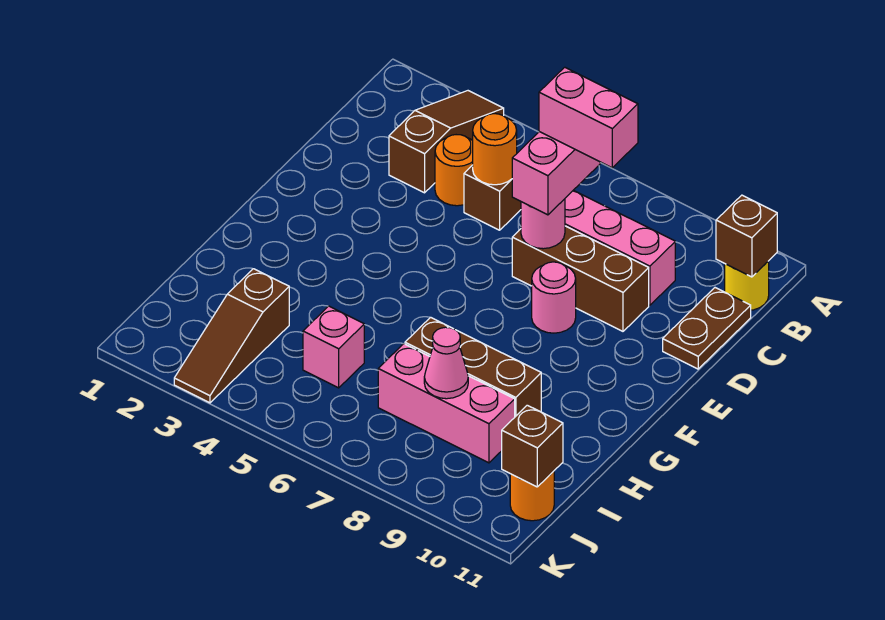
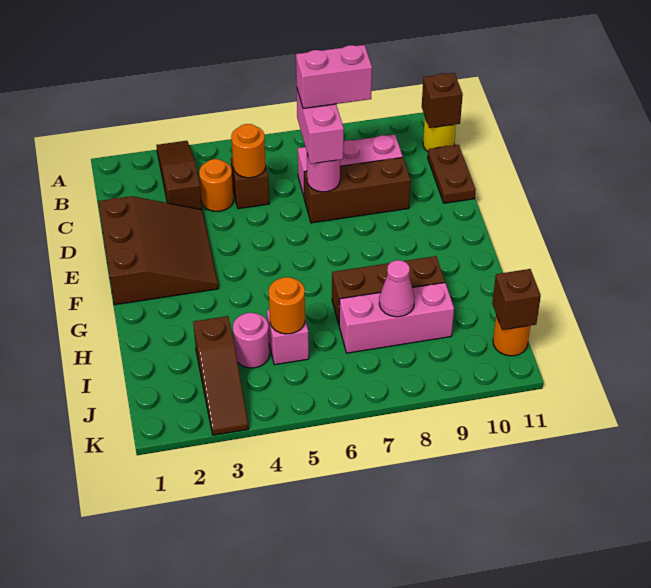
none -> brown slope D1:F3 level 1 top 1
pink round brick E8 level 1 -> pink round brick I4 level 1
none -> orange round brick I5 level 2

